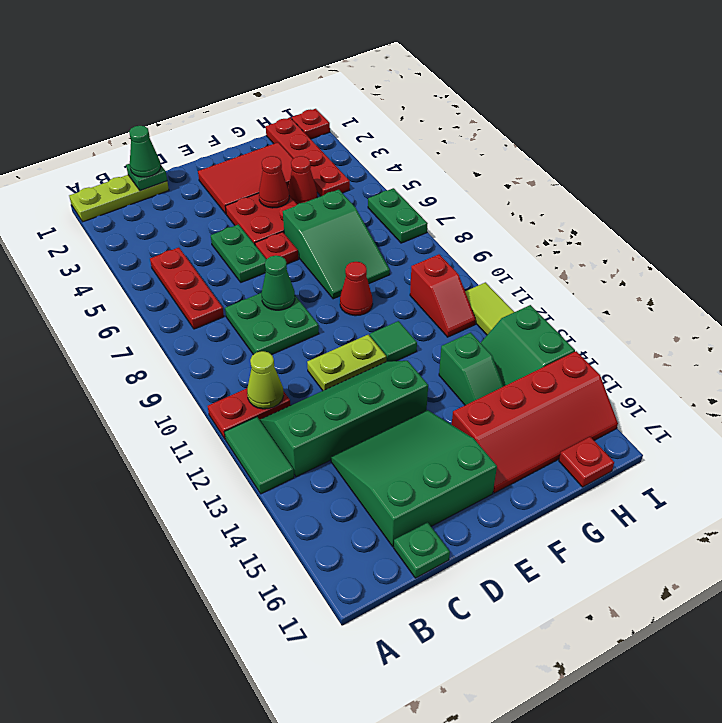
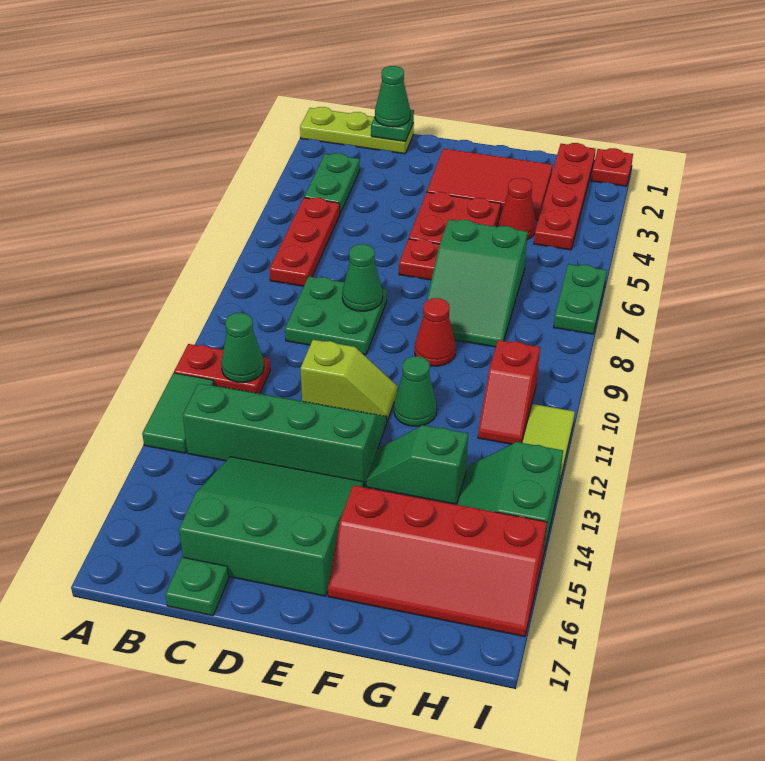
lime cone B11 level 2 -> green cone B11 level 2
green plate D5:D6 level 1 -> green plate B3:B4 level 1
lime plate D11:E11 level 1 -> lime slope D11:E11 level 1 top D
red cone F4 level 2 -> none
green tile F11 level 1 -> green cone F11 level 1
green slope G13:G14 level 1 top 13 -> green slope F13:G13 level 1 top G
red plate H17 level 1 -> none

